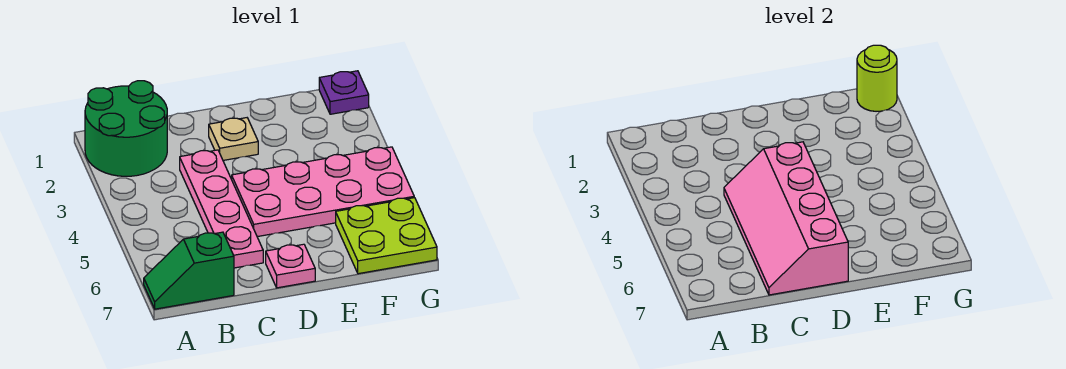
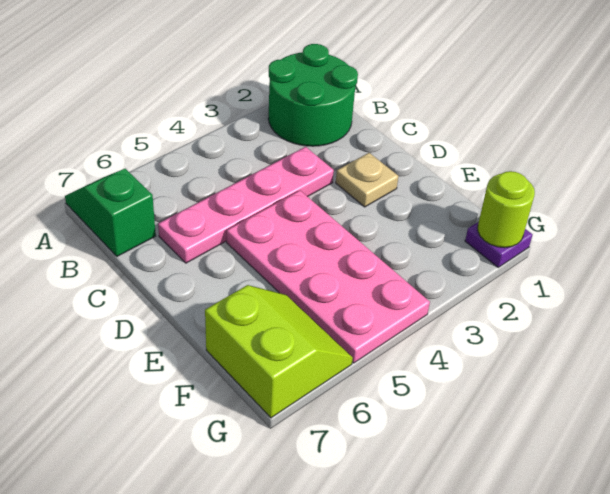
pink slope C4:D7 level 2 top D -> none
pink plate D7 level 1 -> none
lime plate F6:G7 level 1 -> lime slope F6:G7 level 1 top 7

